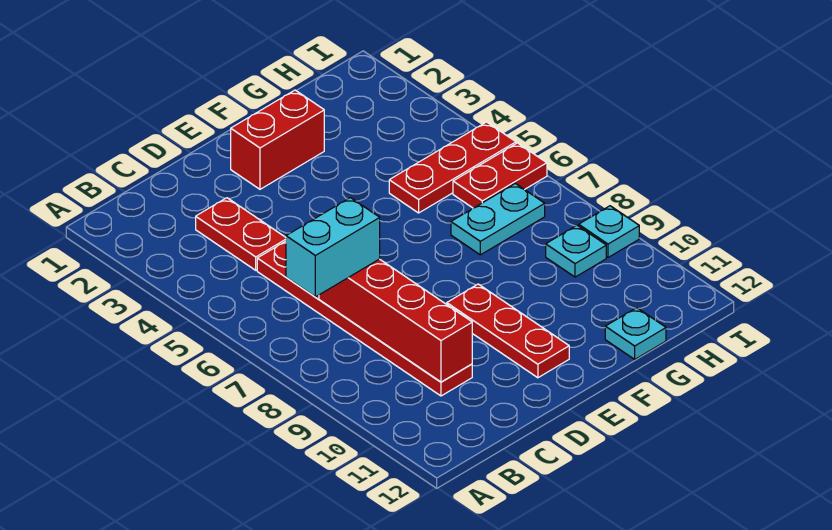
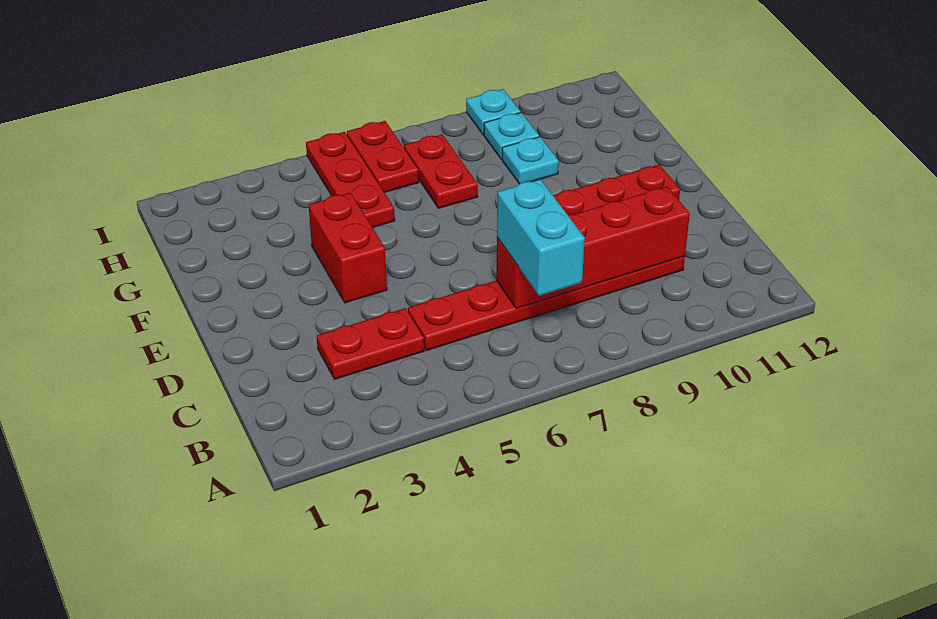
red brick E2:F2 level 1 -> red brick E4:F4 level 1
cyan plate G7:H7 level 1 -> red plate G7:H7 level 1
cyan plate G12 level 1 -> cyan plate G9 level 1

